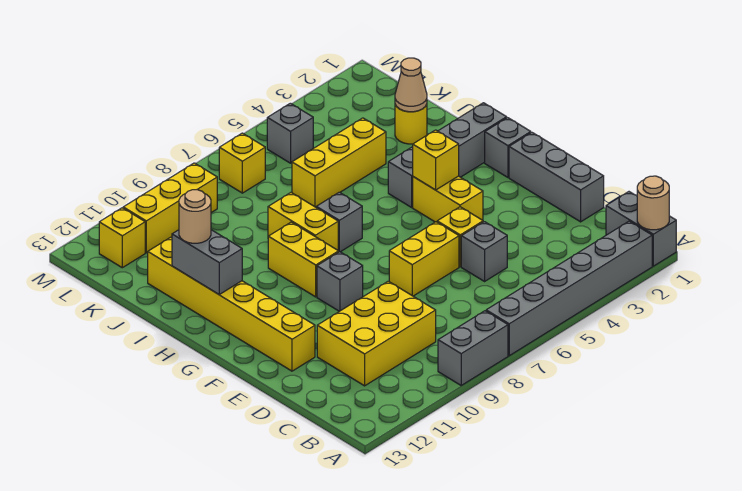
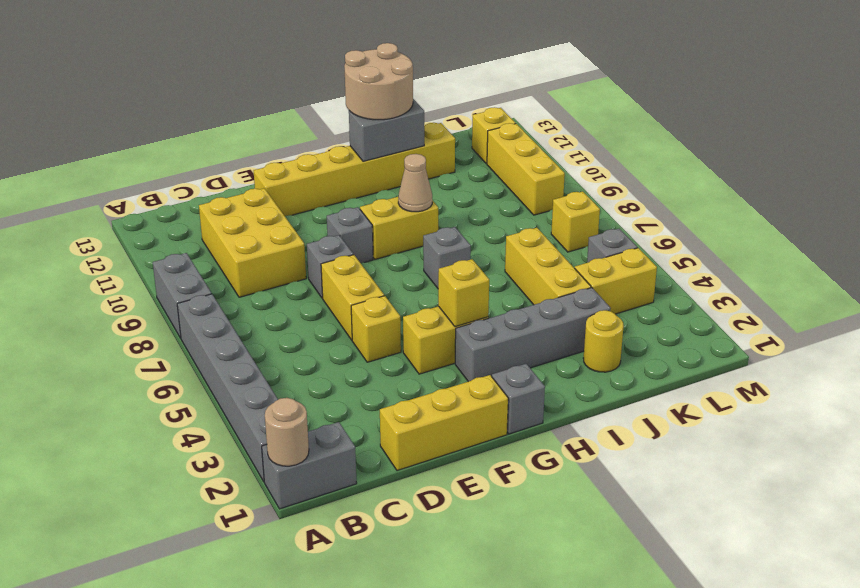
grey brick D1:F1 level 1 -> yellow brick D1:F1 level 1
grey brick D5 level 1 -> grey brick E8 level 1
grey brick H1:H4 level 1 -> grey brick G3:J3 level 1
yellow brick H8:I8 level 1 -> yellow brick K4:L4 level 1
tan round brick I12 level 3 -> tan round brick H12:I13 level 3
tan cone J2 level 2 -> tan cone H9 level 2

